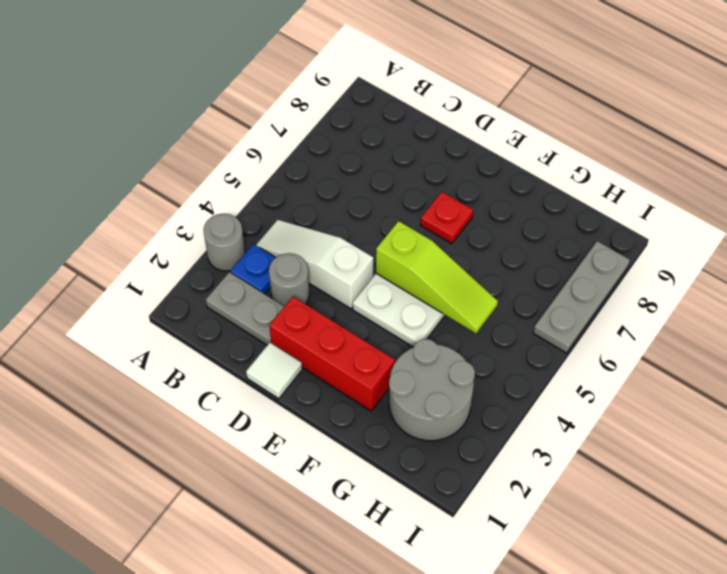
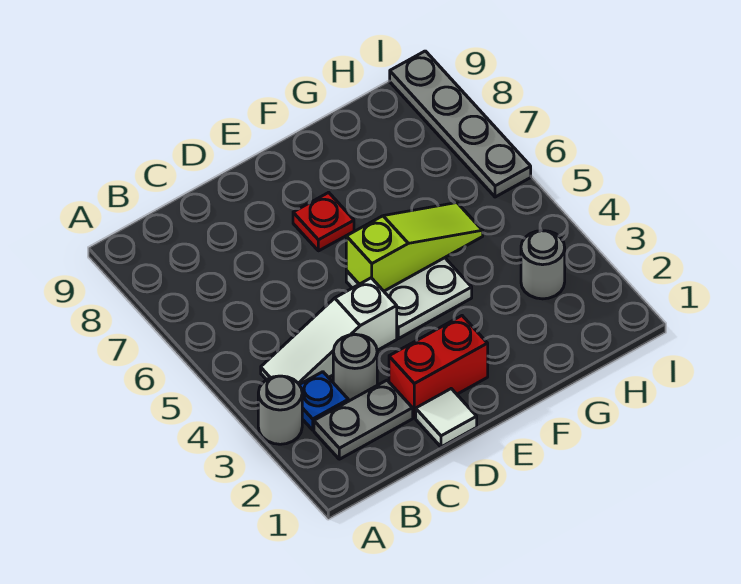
red brick D2:F2 level 1 -> red brick D2:E2 level 1
grey round brick G2:H3 level 1 -> grey round brick H3 level 1
grey plate I6:I8 level 1 -> grey plate I6:I9 level 1

